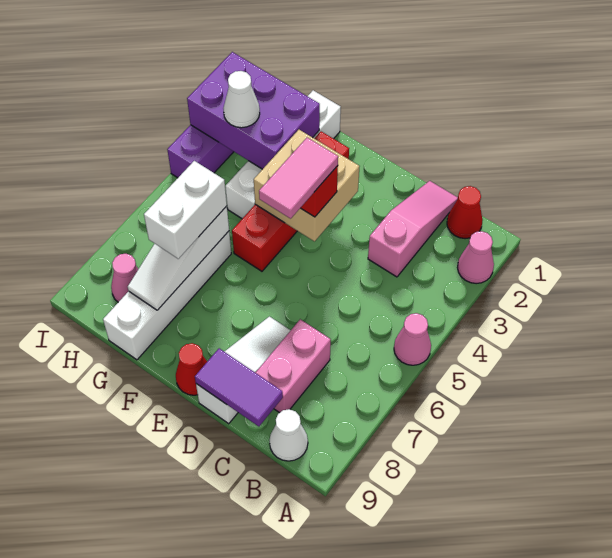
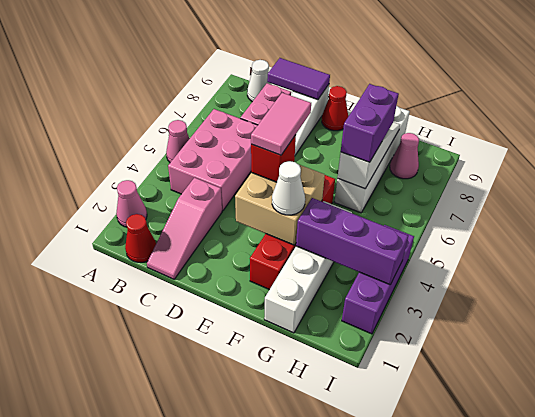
none -> pink brick B4:C6 level 1
purple brick G2:I3 level 2 -> purple brick G3:I3 level 2
white brick G6:G7 level 3 -> purple brick G6:G7 level 3
white cone H3 level 3 -> white cone F3 level 3

